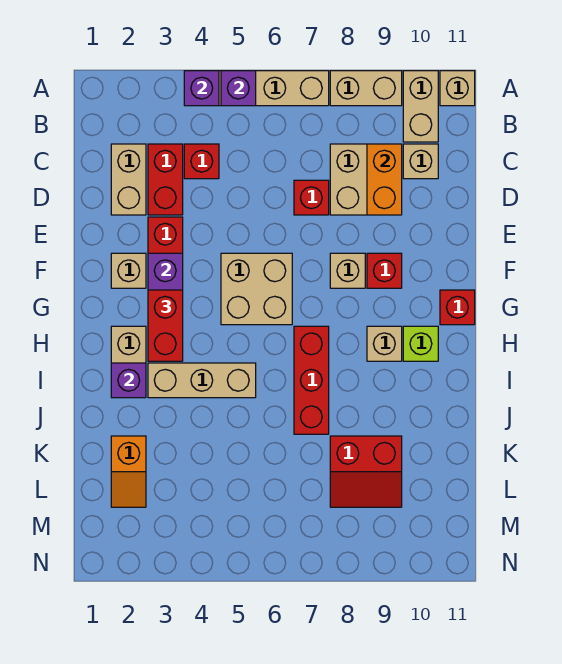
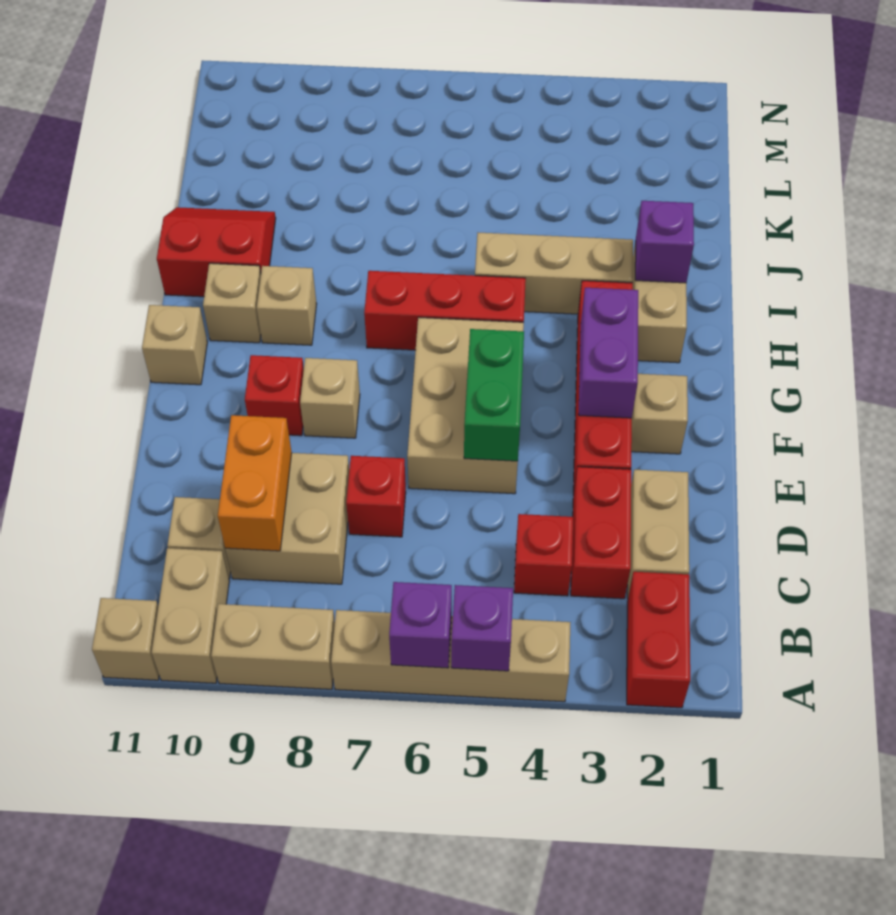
purple brick A4 level 2 -> purple brick A6 level 2
none -> green brick E5:F5 level 2
tan brick F5:G6 level 1 -> tan brick E5:G6 level 1
red brick G3:H3 level 3 -> red brick A2:B2 level 1
red brick G11 level 1 -> tan brick G11 level 1
red brick H7:J7 level 1 -> red brick H5:H7 level 1
lime brick H10 level 1 -> tan brick H10 level 1
orange slope K2:L2 level 1 top K -> none
red slope K8:L9 level 1 top K -> red slope I10:J11 level 1 top I

